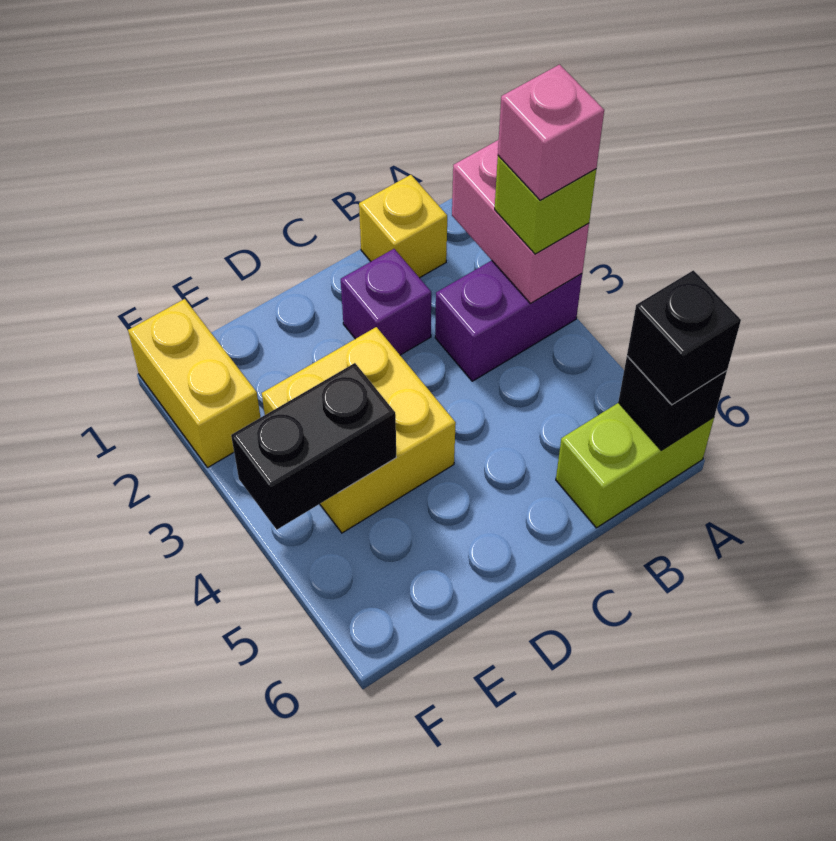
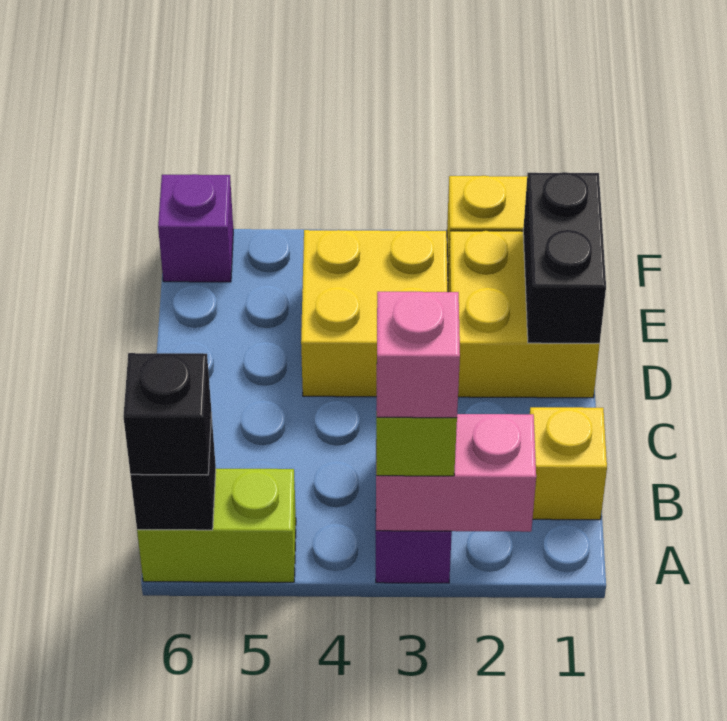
lime brick A6:B6 level 1 -> lime brick A5:A6 level 1
purple brick C2 level 1 -> purple brick F6 level 1
none -> yellow brick D1:E2 level 1
black brick E4:F4 level 2 -> black brick D1:E1 level 2

